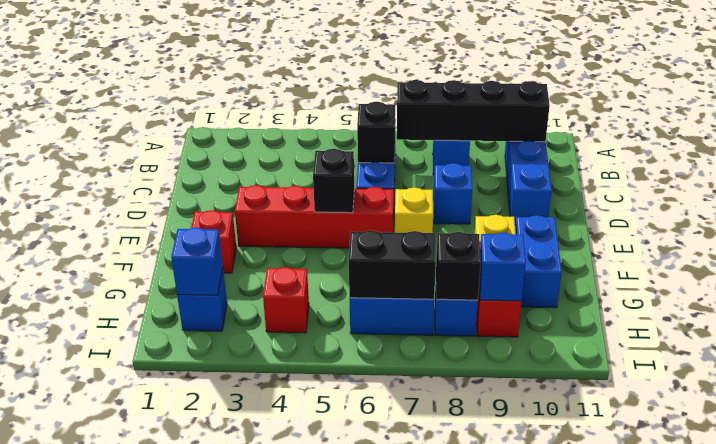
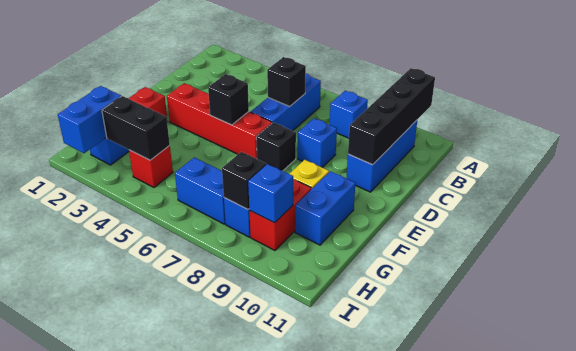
black brick B7:B10 level 2 -> black brick A10:D10 level 2
yellow brick E7 level 1 -> black brick E7 level 1
blue brick H2 level 2 -> blue brick H2:I2 level 2
black brick H6:H7 level 2 -> black brick H3:H4 level 2

